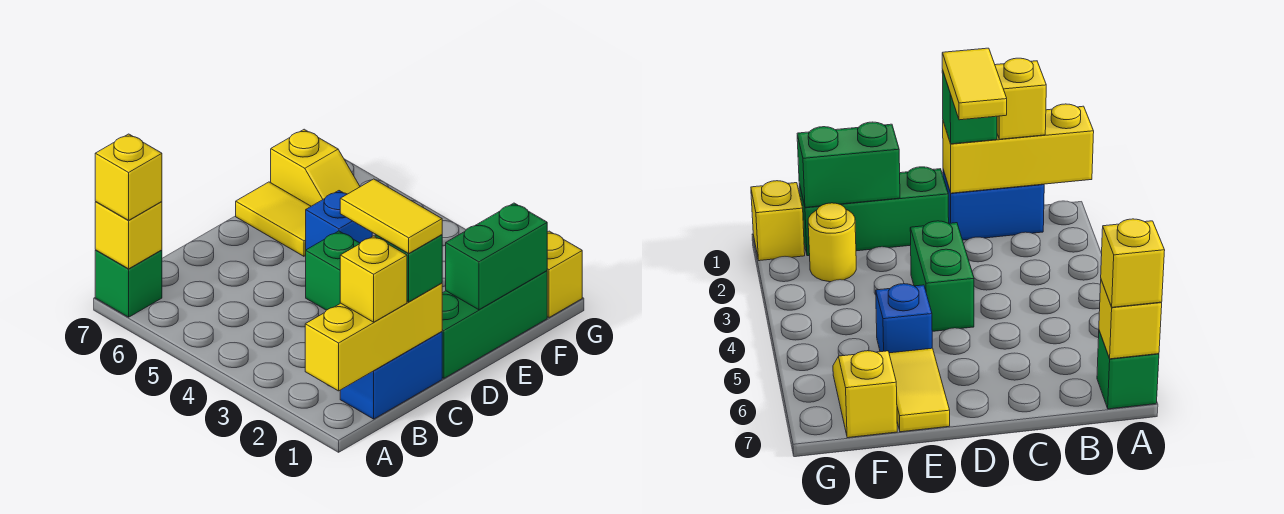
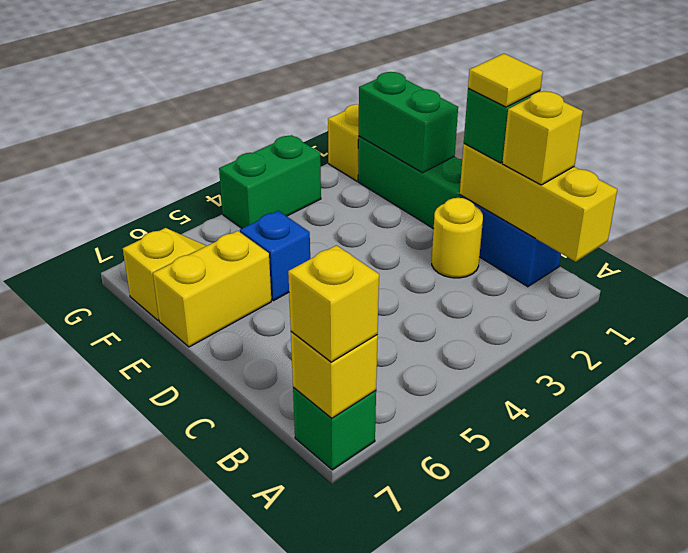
yellow tile C1:C2 level 4 -> yellow tile C1 level 4
green brick D3:D4 level 1 -> green brick G3:G4 level 1
yellow tile E6:E7 level 1 -> yellow brick E6:E7 level 1
yellow round brick F2 level 1 -> yellow round brick C2 level 1

